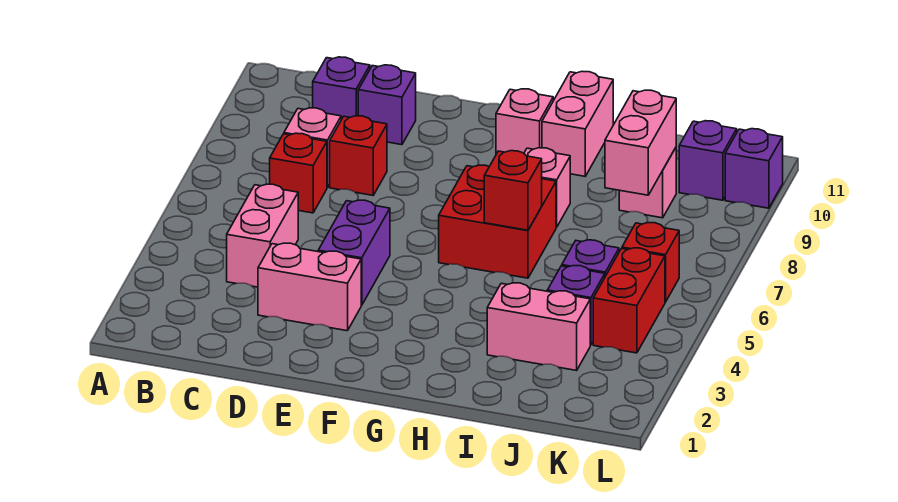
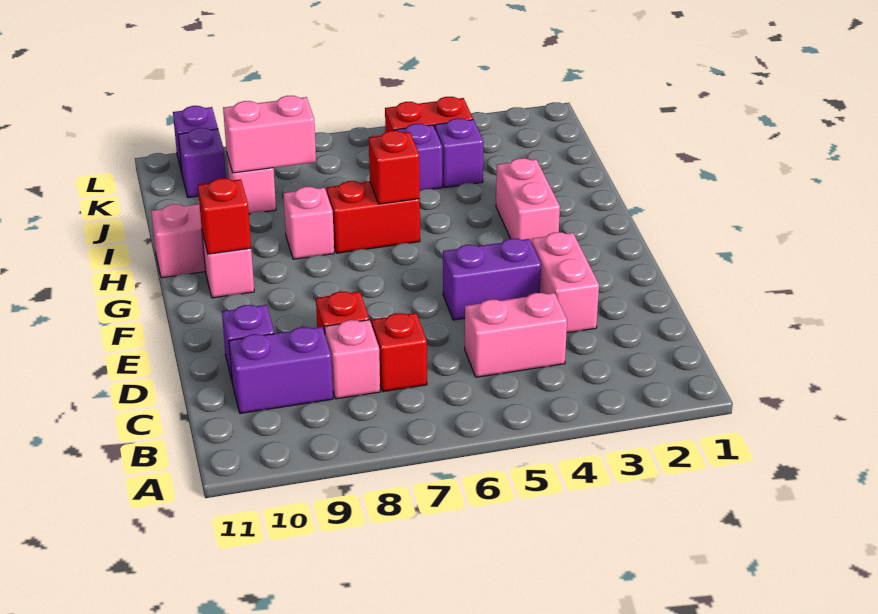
purple brick C10 level 1 -> purple brick C9:C10 level 1
red brick G6:H7 level 1 -> red brick H6:H7 level 1
pink brick I3:J3 level 1 -> pink brick G3:H3 level 1
red brick K6 level 1 -> red brick G10 level 2

